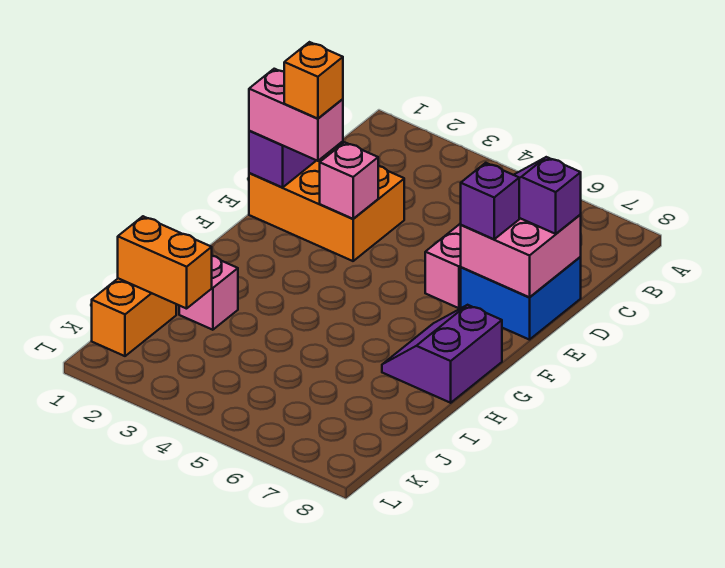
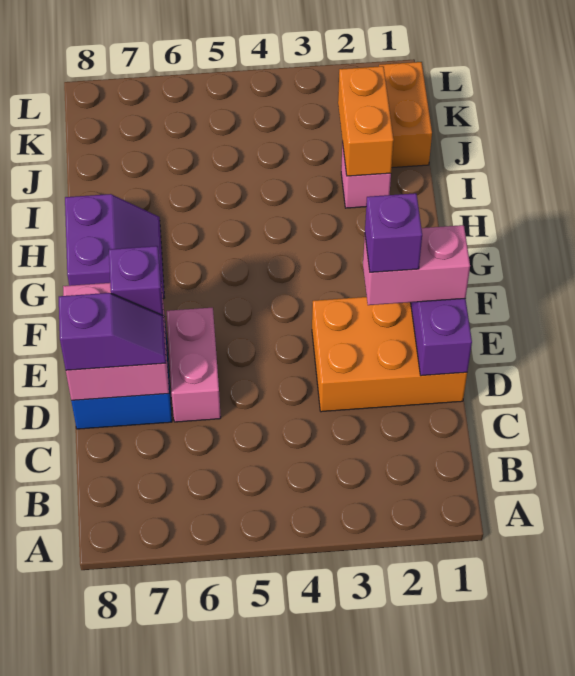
orange brick E2 level 4 -> purple brick E2 level 4
pink brick E3 level 2 -> none
orange brick J1:J2 level 2 -> orange brick I2:J2 level 2

